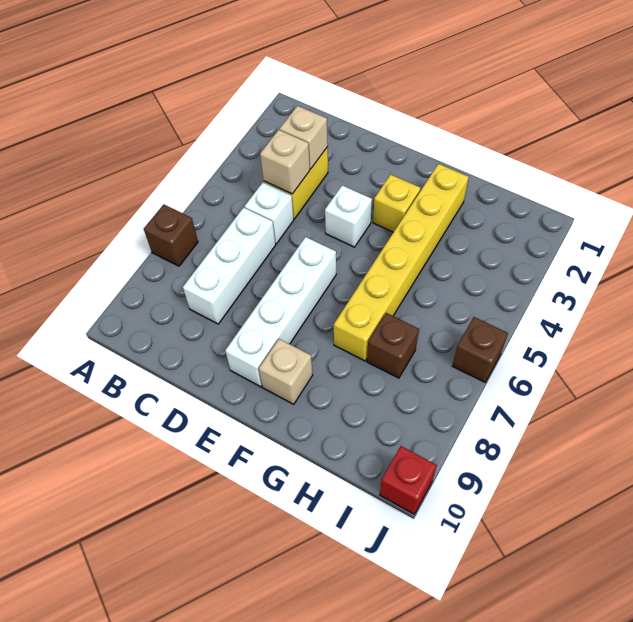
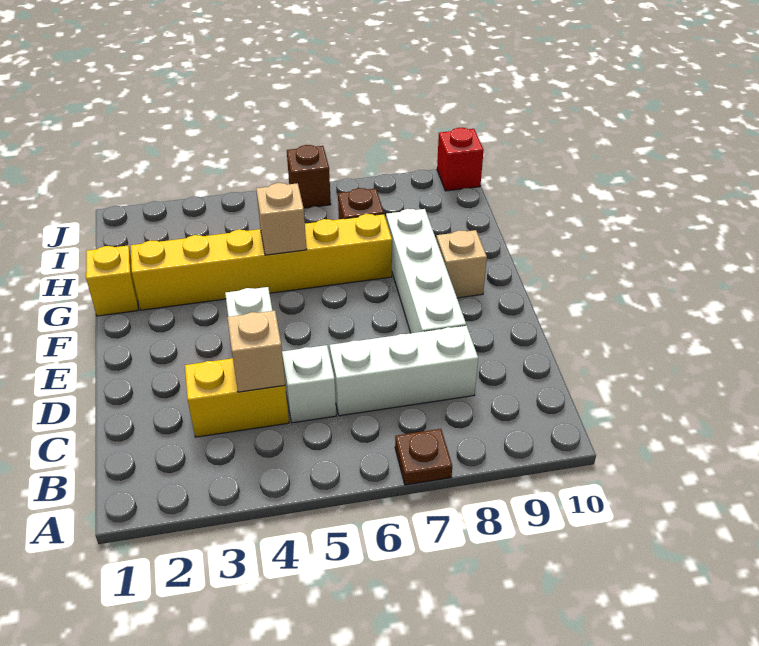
brown brick A7 level 1 -> brown plate A7 level 1
tan brick C3 level 2 -> tan brick G5 level 2
white brick E6:E9 level 1 -> white brick D8:G8 level 1
yellow brick F3 level 1 -> yellow brick G1 level 1

